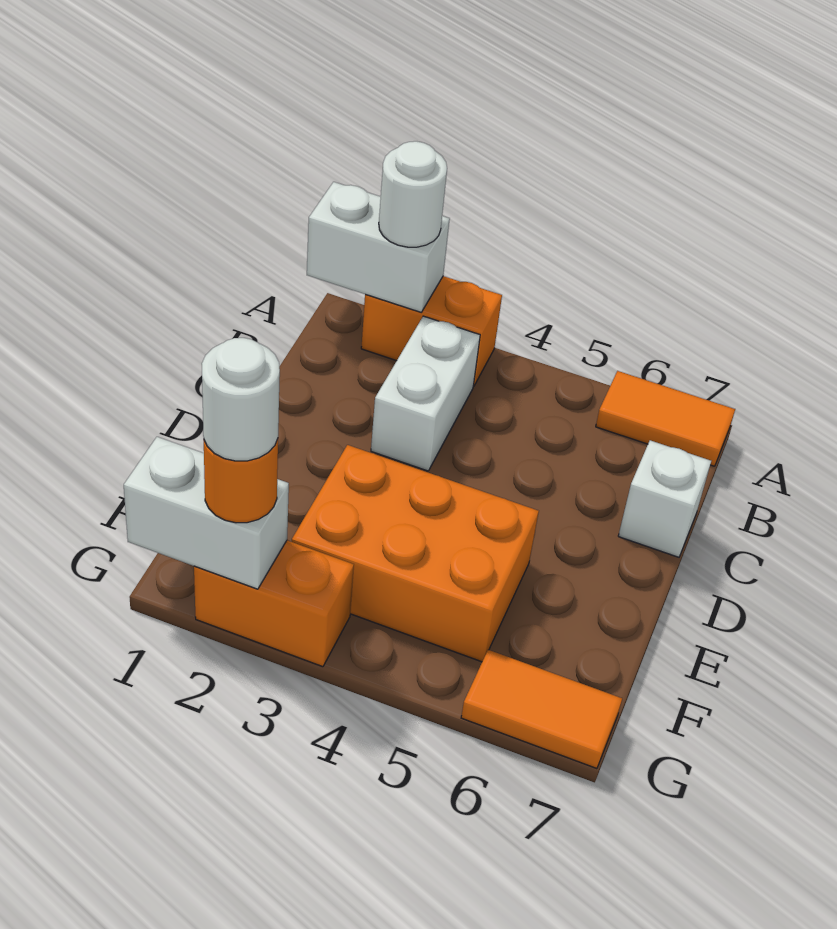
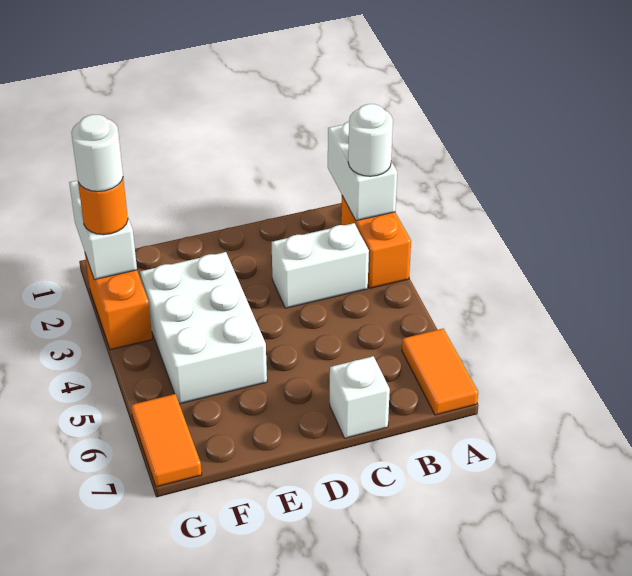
orange brick E3:F5 level 1 -> white brick E3:F5 level 1

